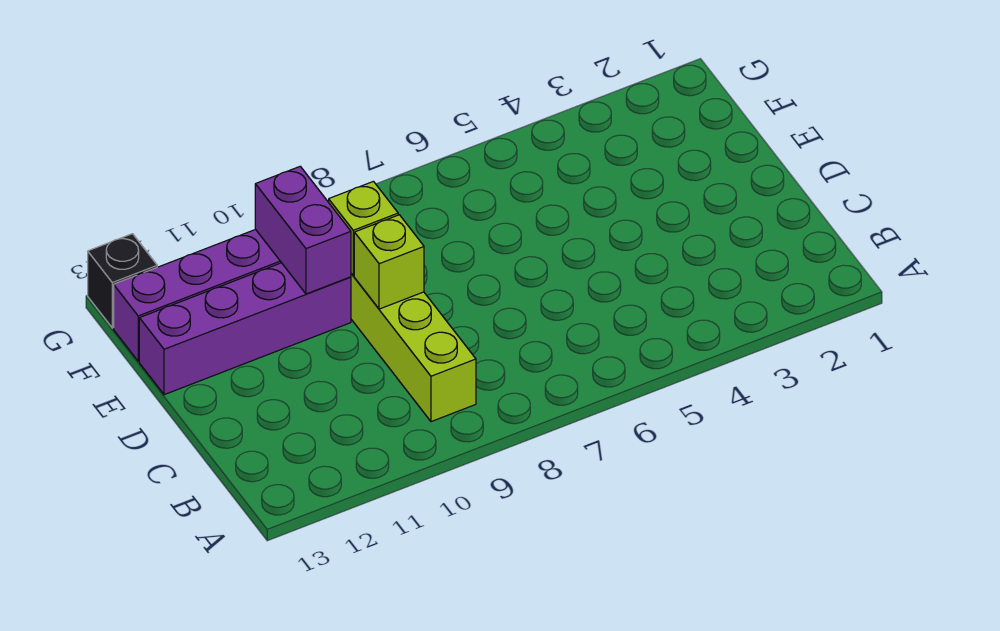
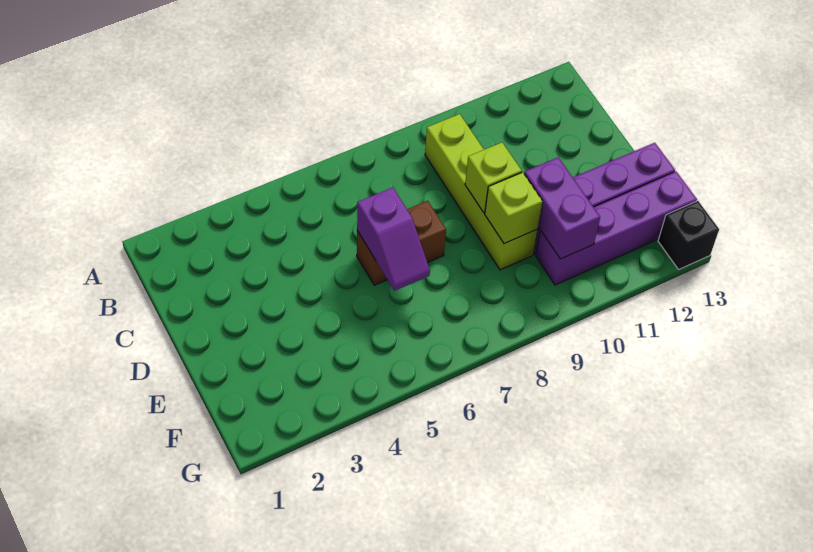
none -> brown brick D6:D7 level 1
none -> purple slope D6:E6 level 2 top D

